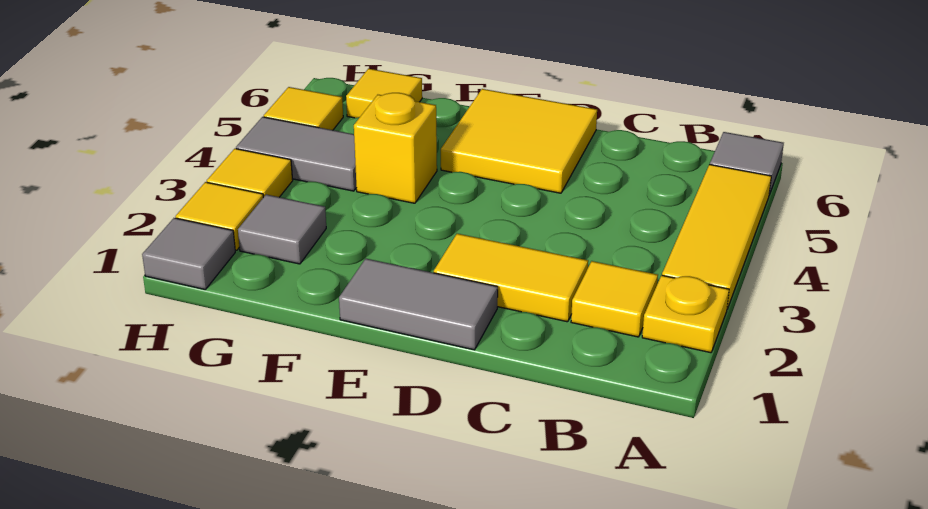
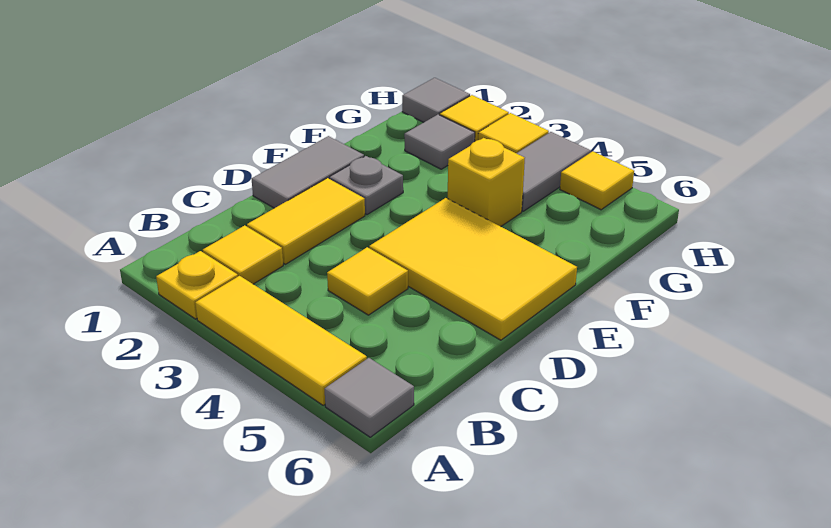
yellow tile D5:E6 level 1 -> yellow tile D4:E6 level 1
none -> grey plate E2 level 1
yellow tile G6 level 1 -> yellow tile C4 level 1

